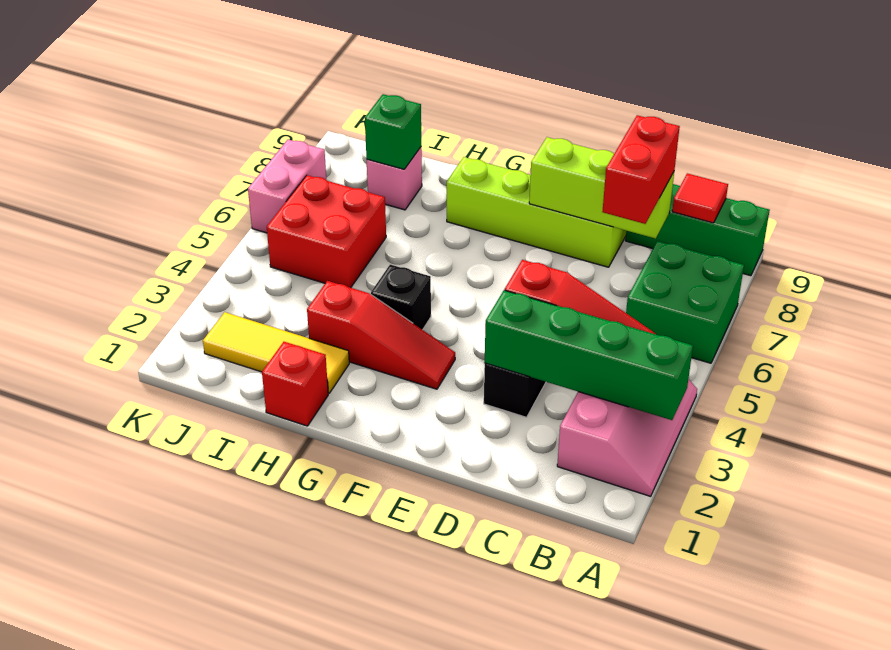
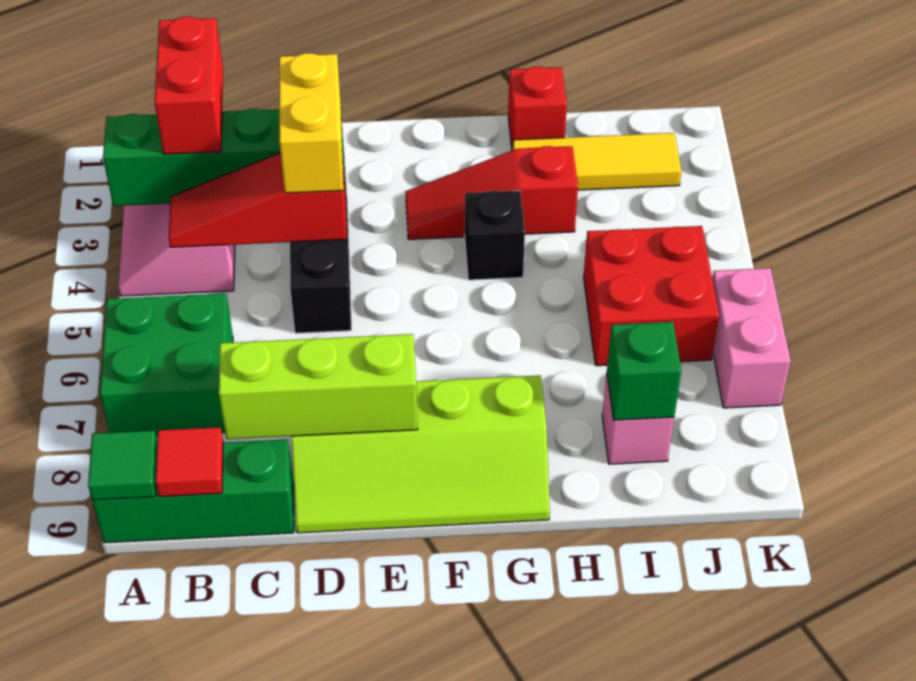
none -> green tile A9 level 2
red brick C7:C8 level 3 -> red brick B2:B3 level 3
none -> yellow brick D3:D4 level 3

